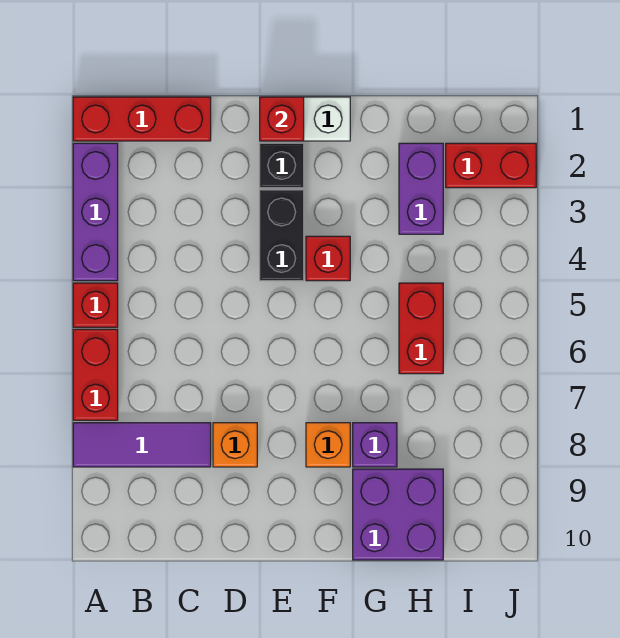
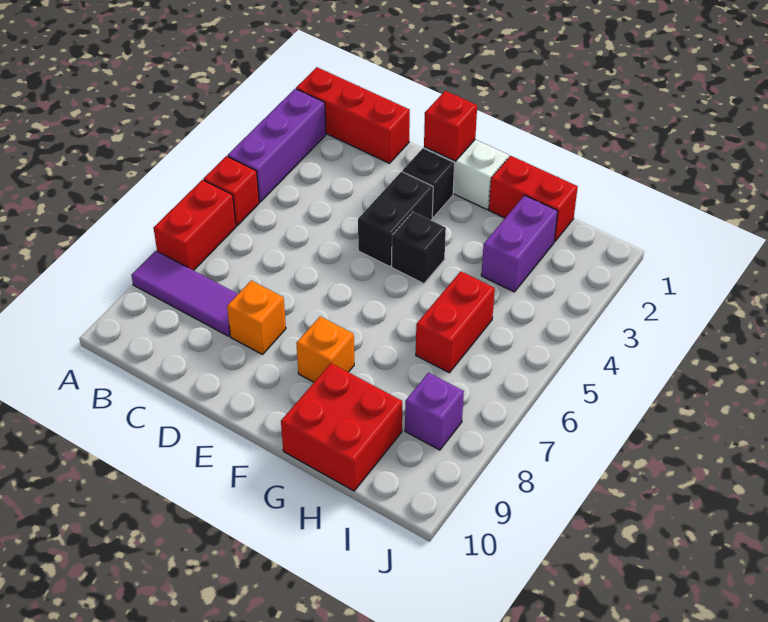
red brick F4 level 1 -> black brick F4 level 1
purple brick G8 level 1 -> purple brick I8 level 1
purple brick G9:H10 level 1 -> red brick G9:H10 level 1
red brick I2:J2 level 1 -> red brick G1:H1 level 1

